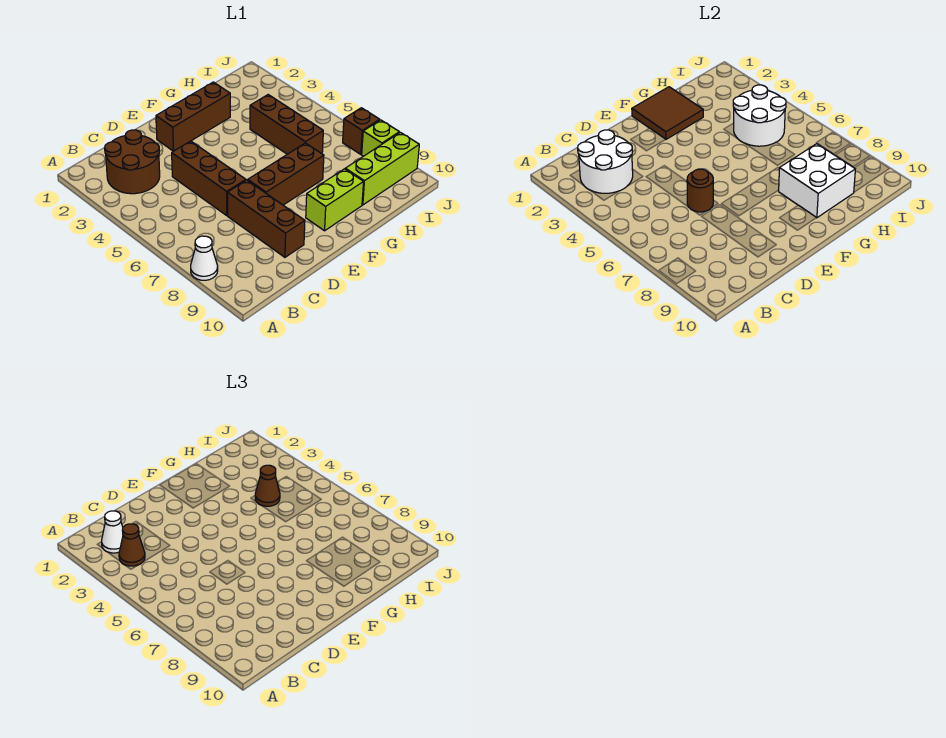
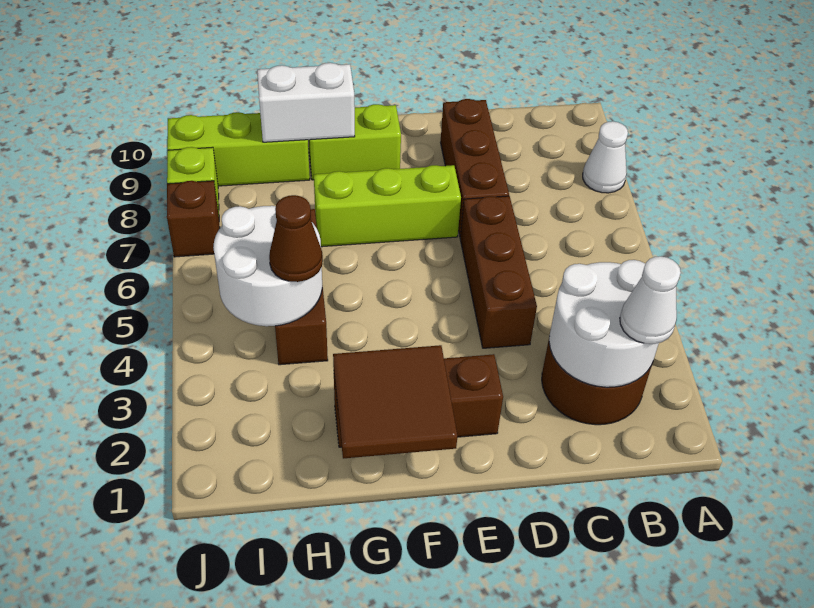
brown cone B3 level 3 -> none
brown round brick D6 level 2 -> none
brown brick E7:G7 level 1 -> lime brick E7:G7 level 1
white brick G8:H9 level 2 -> white brick G9:H9 level 2

